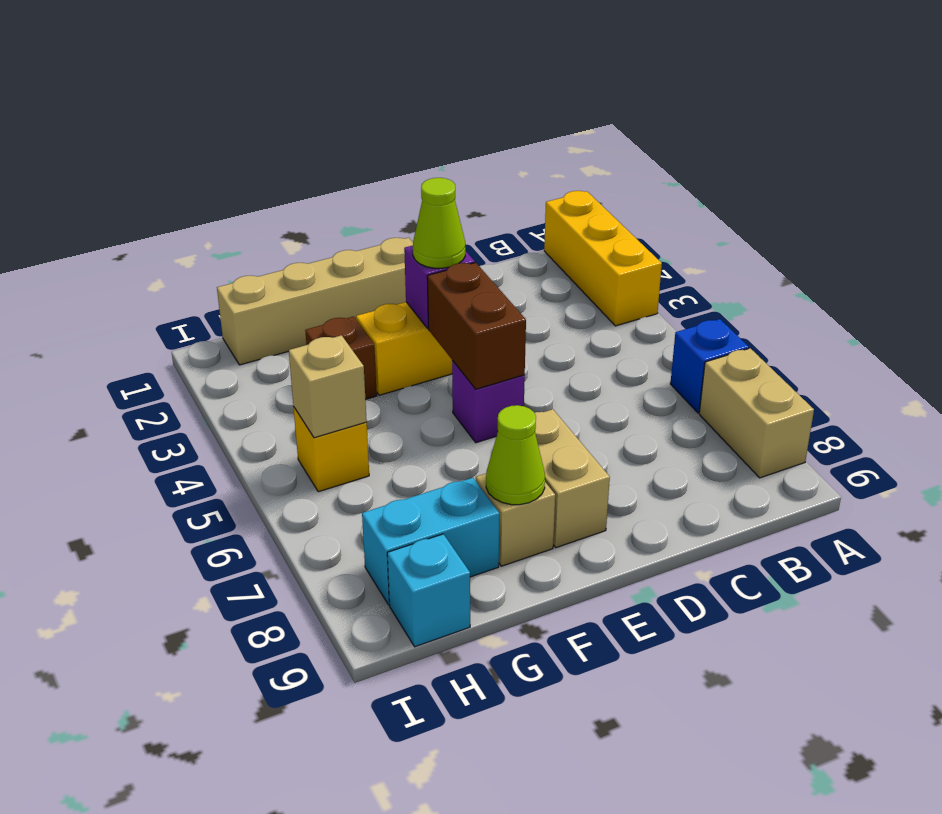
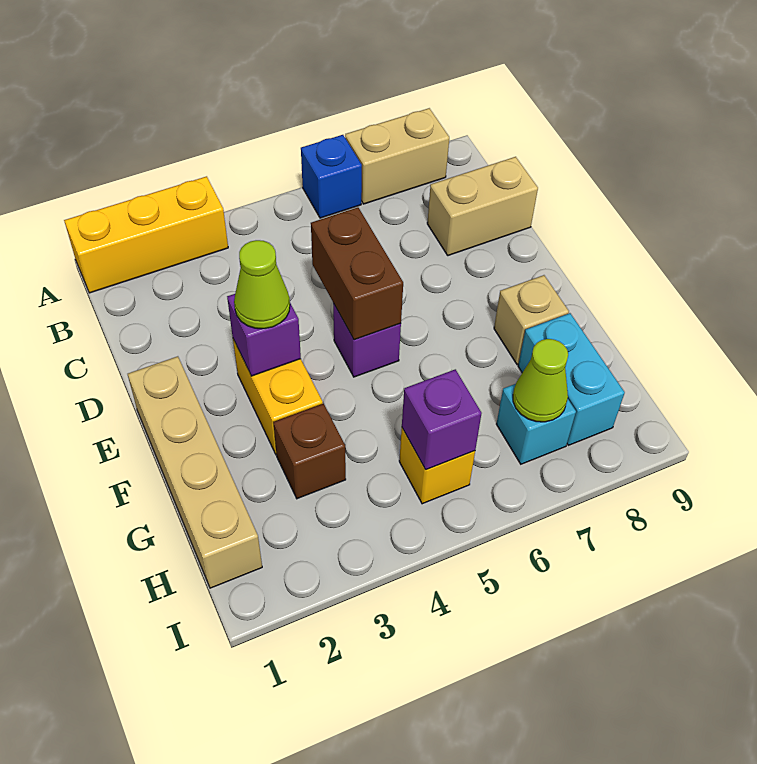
brown brick E4:E5 level 2 -> brown brick D5:E5 level 2
tan brick E7:E8 level 1 -> tan brick C8:C9 level 1
lime cone F8 level 2 -> lime cone H7 level 2
tan brick H5 level 2 -> purple brick H5 level 2
cyan brick H9 level 1 -> cyan brick H7 level 1

